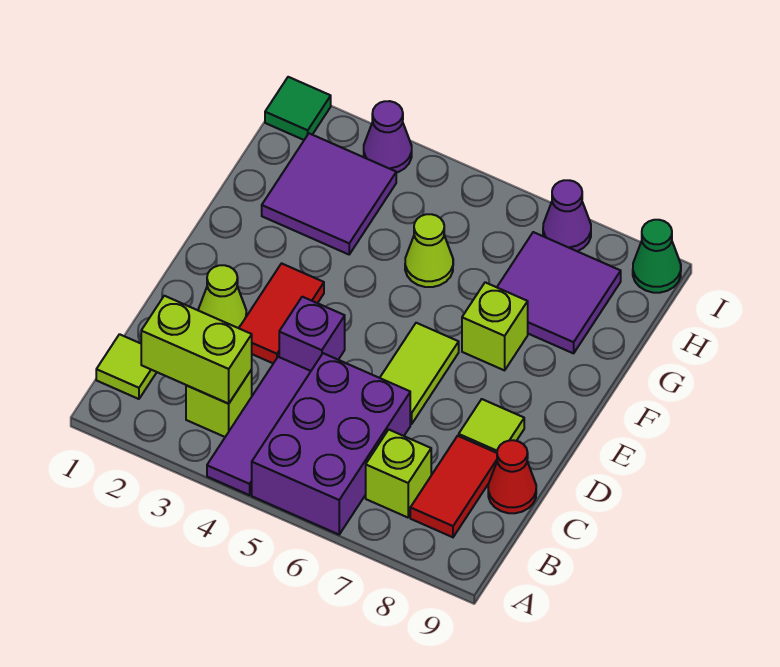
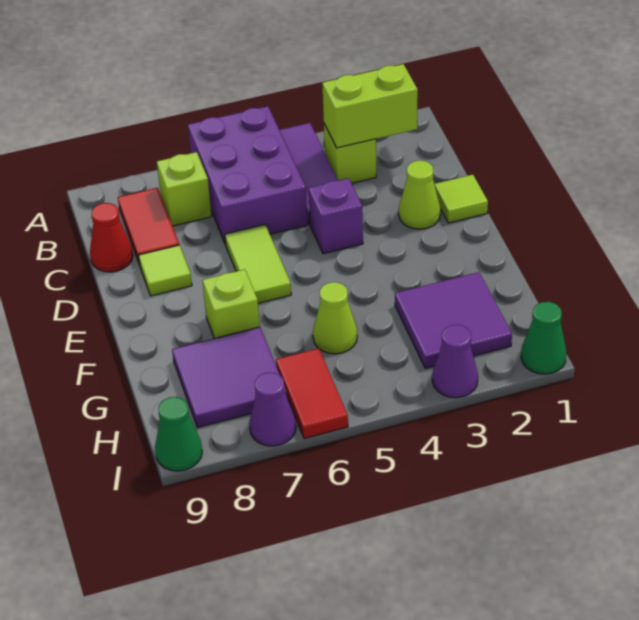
lime tile B1 level 1 -> lime tile D1 level 1
red tile D3:E3 level 1 -> red tile H6:I6 level 1
green tile I1 level 1 -> green cone I1 level 1

